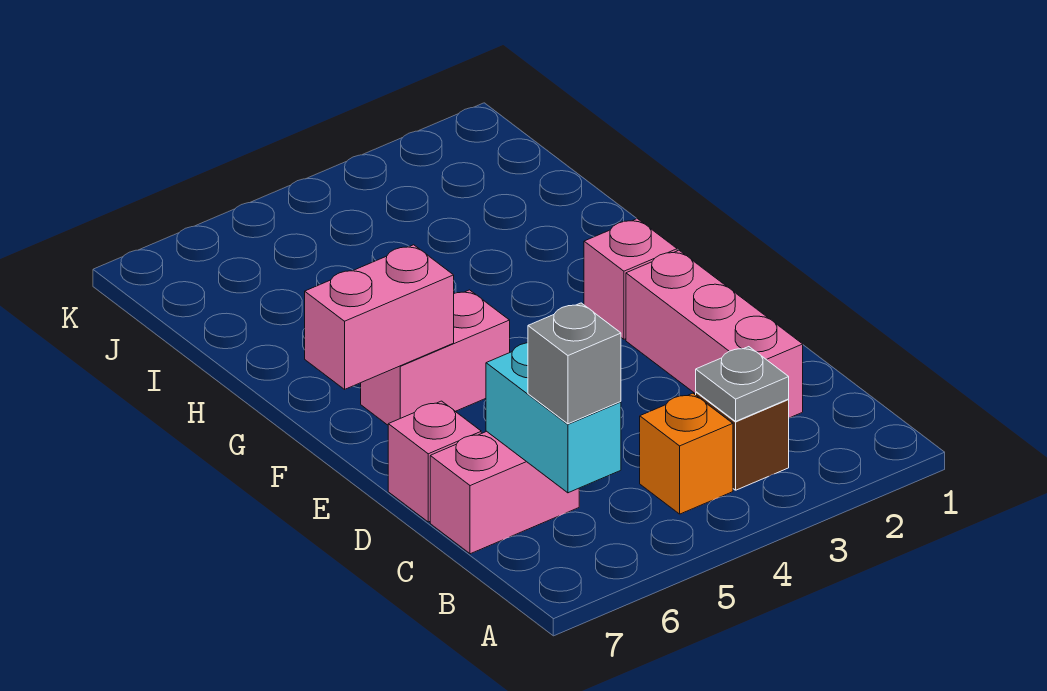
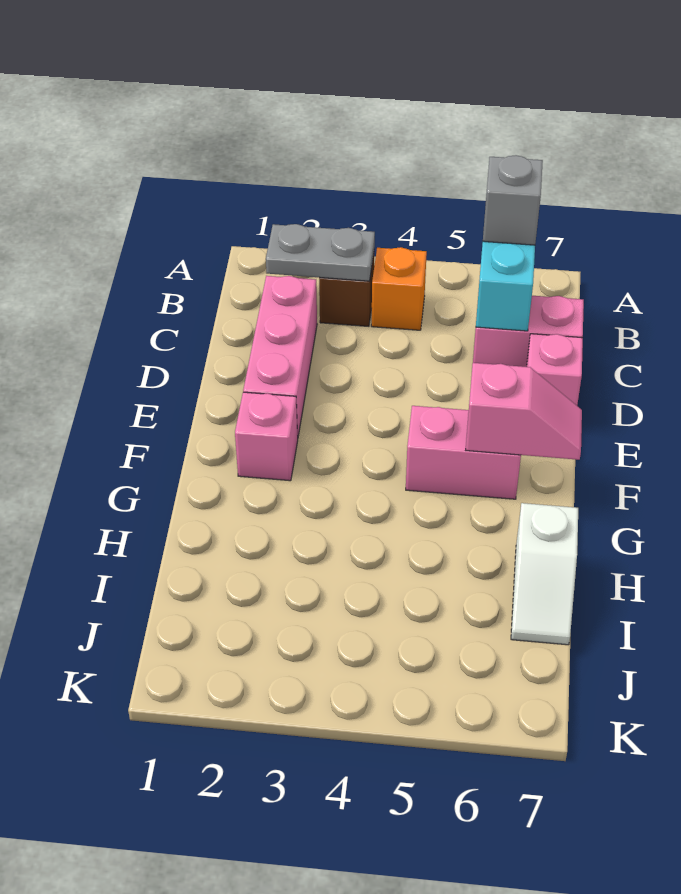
grey plate B3 level 2 -> grey plate B2:B3 level 2
pink brick F6:F7 level 2 -> pink slope F6:F7 level 2 top 6
none -> white slope H7:I7 level 1 top H

